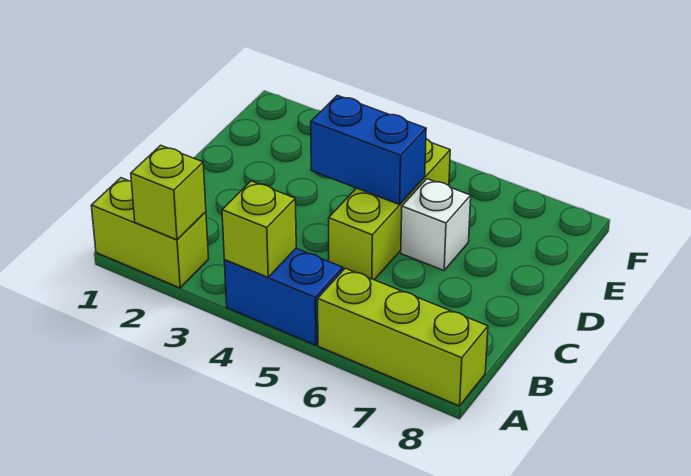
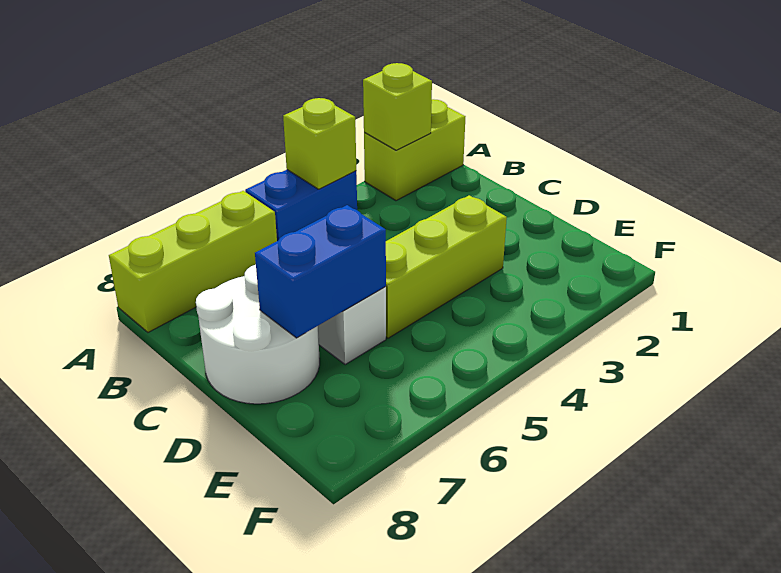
lime brick C5:E5 level 1 -> lime brick D3:D5 level 1
none -> white round brick C7:D8 level 1
blue brick D4:D5 level 2 -> blue brick D6:D7 level 2

